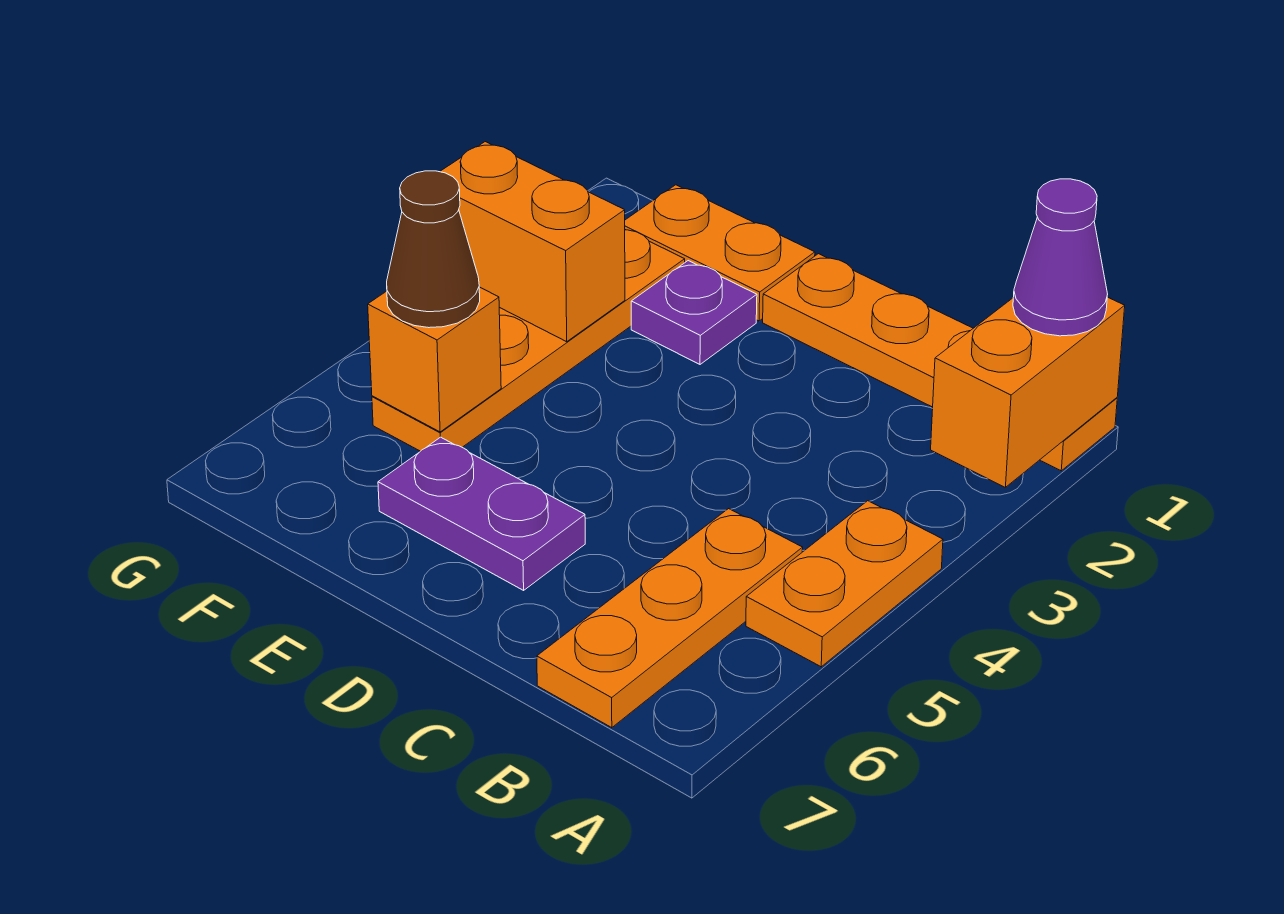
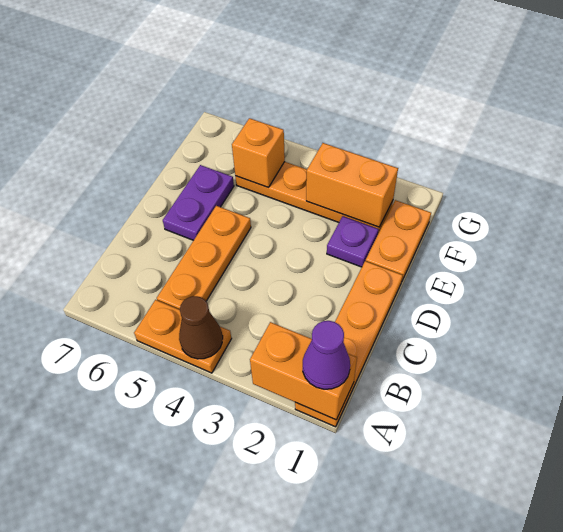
orange plate B5:B7 level 1 -> orange plate B5:D5 level 1
orange brick F3:G3 level 2 -> orange brick F2:F3 level 2
brown cone F5 level 3 -> brown cone A4 level 2

